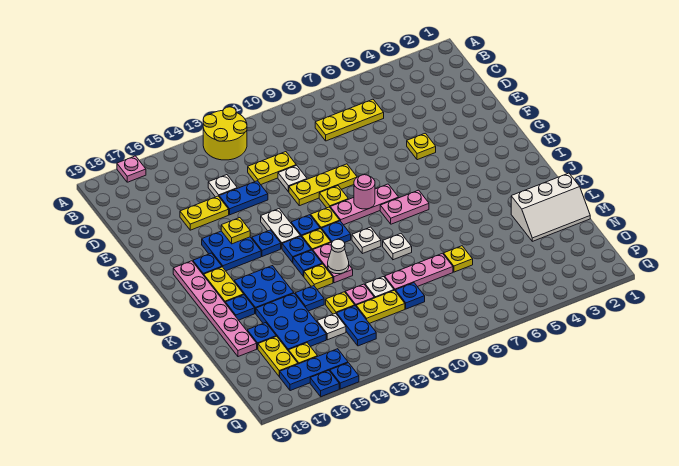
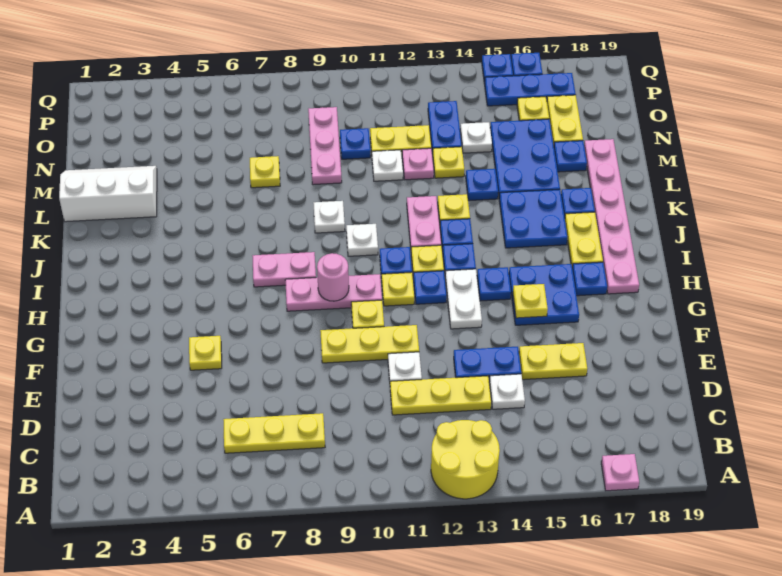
yellow plate D11:D12 level 1 -> yellow plate D11:D13 level 1
white cone K12 level 2 -> none
pink plate M8:M10 level 1 -> pink plate M9:O9 level 1

